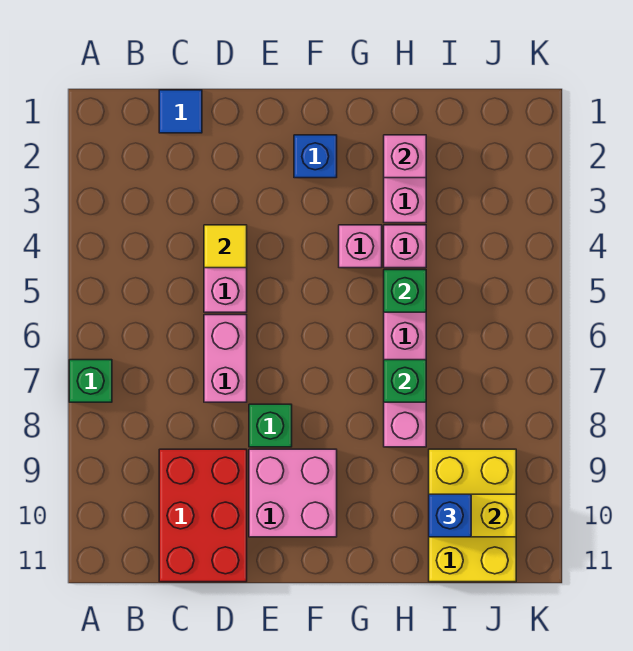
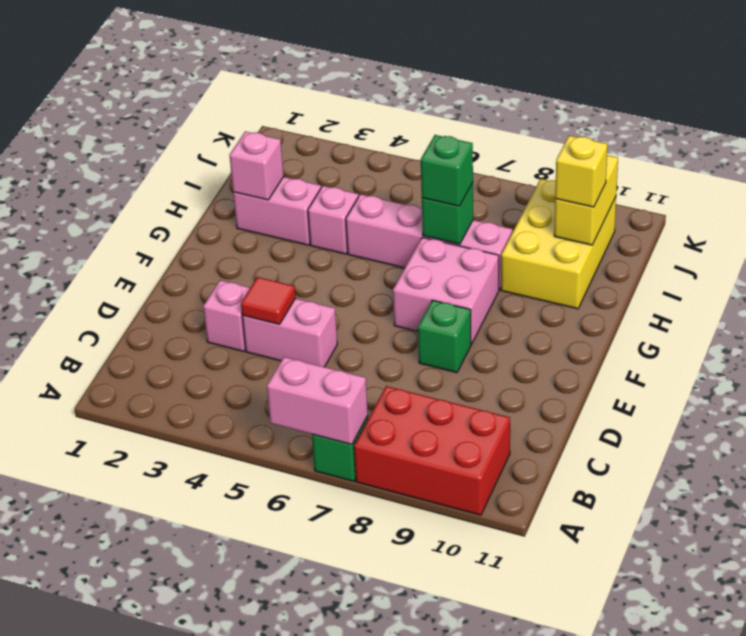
blue tile C1 level 1 -> none
red brick C9:D11 level 1 -> red brick A8:B10 level 1
yellow tile D4 level 2 -> red tile D4 level 2
pink brick D6:D7 level 1 -> pink brick A6:A7 level 2
pink brick E9:F10 level 1 -> pink brick F7:G8 level 1
blue brick F2 level 1 -> none
pink brick G4 level 1 -> pink brick D3 level 1
green brick H5 level 2 -> green brick H7 level 3
yellow brick I9:J11 level 1 -> yellow brick H9:J10 level 1
blue brick I10 level 3 -> yellow brick I10 level 3

